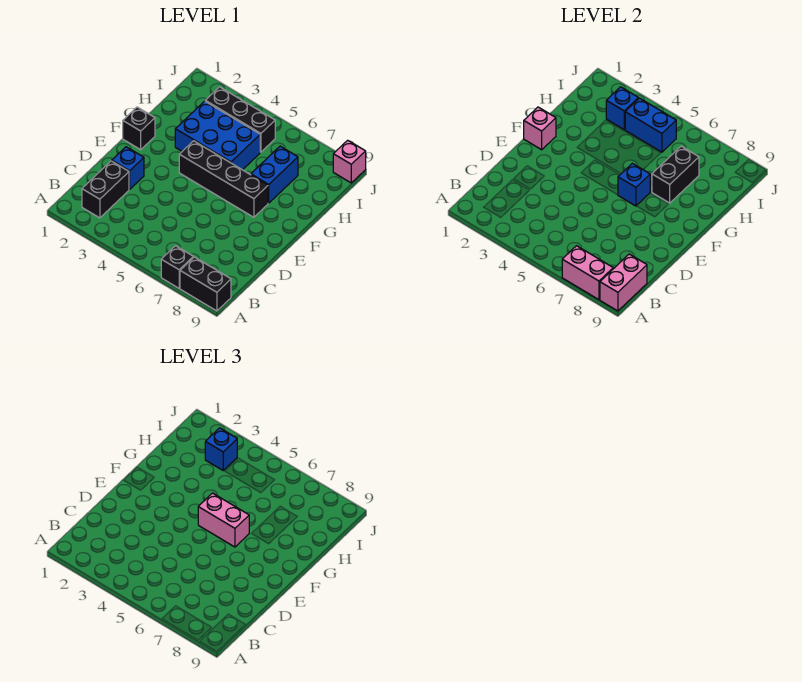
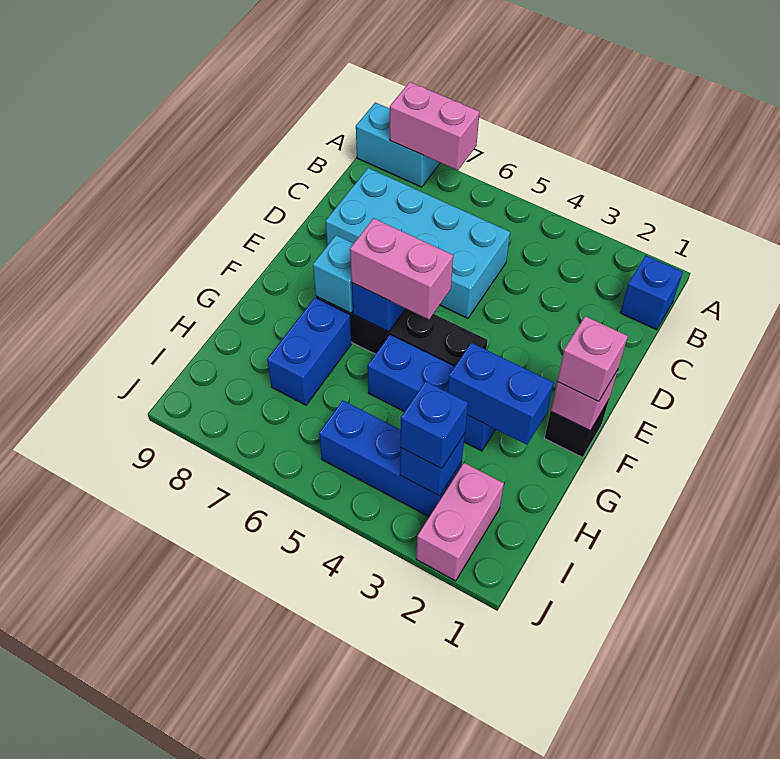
black brick A7 level 1 -> none
black brick A8:A9 level 1 -> cyan brick A8:A9 level 1
pink brick A9:B9 level 2 -> pink brick I2:J2 level 1
black brick B2:C2 level 1 -> none
none -> cyan brick C5:D8 level 1
blue brick D2 level 1 -> blue brick B1 level 1
none -> cyan brick F7 level 2
blue brick G3:H5 level 1 -> blue brick G3:G5 level 1
black brick G7:H7 level 2 -> none
black brick I3:I5 level 1 -> blue brick I3:I5 level 1
blue brick I4:I5 level 2 -> blue brick G2:G3 level 2
pink brick J9 level 1 -> pink brick F1 level 3

